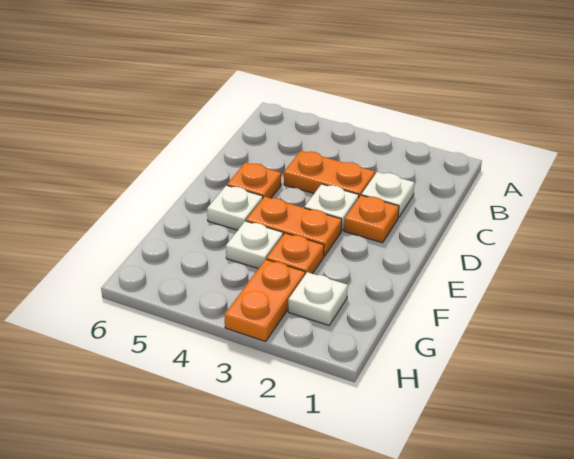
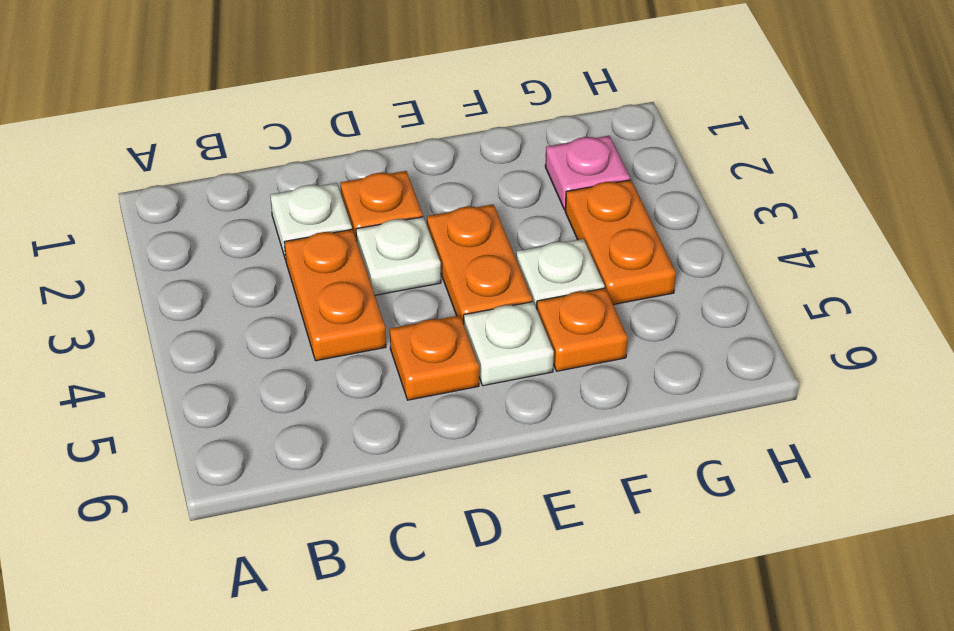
orange plate F3 level 1 -> orange plate F5 level 1
white plate G2 level 1 -> pink plate G2 level 1
orange plate G3:H3 level 1 -> orange plate G3:G4 level 1

